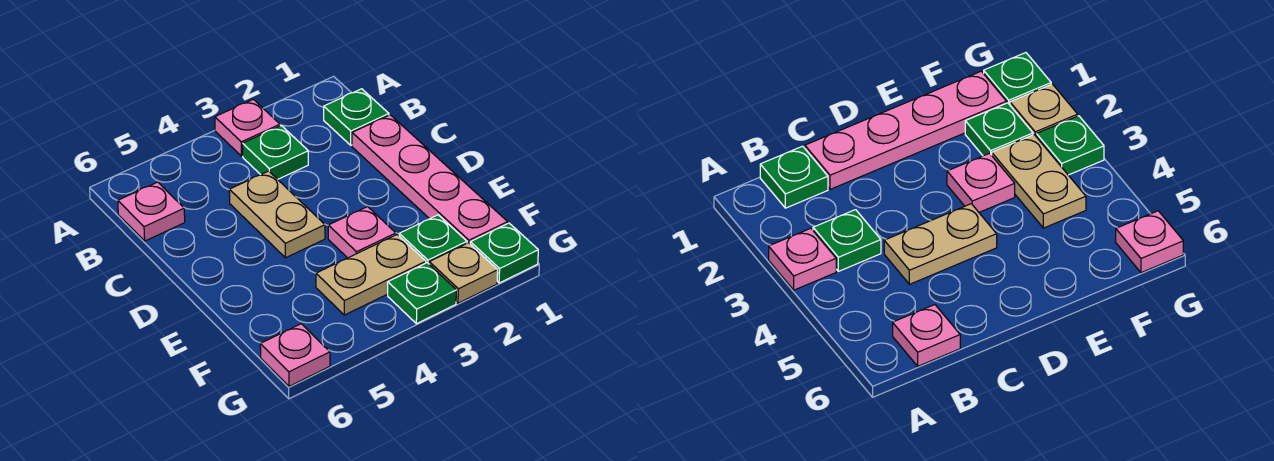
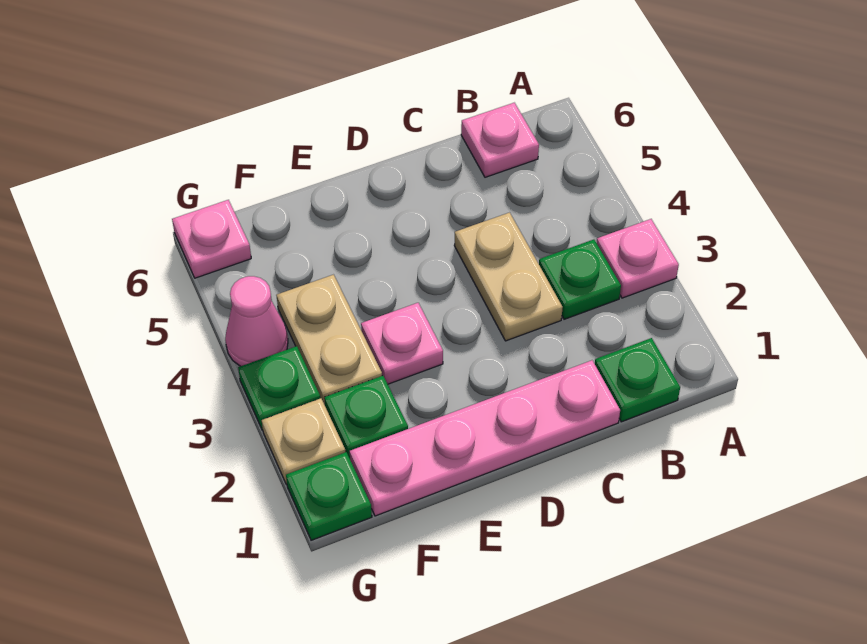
tan plate C4:D4 level 1 -> tan plate C3:C4 level 1
none -> pink cone G4 level 1

